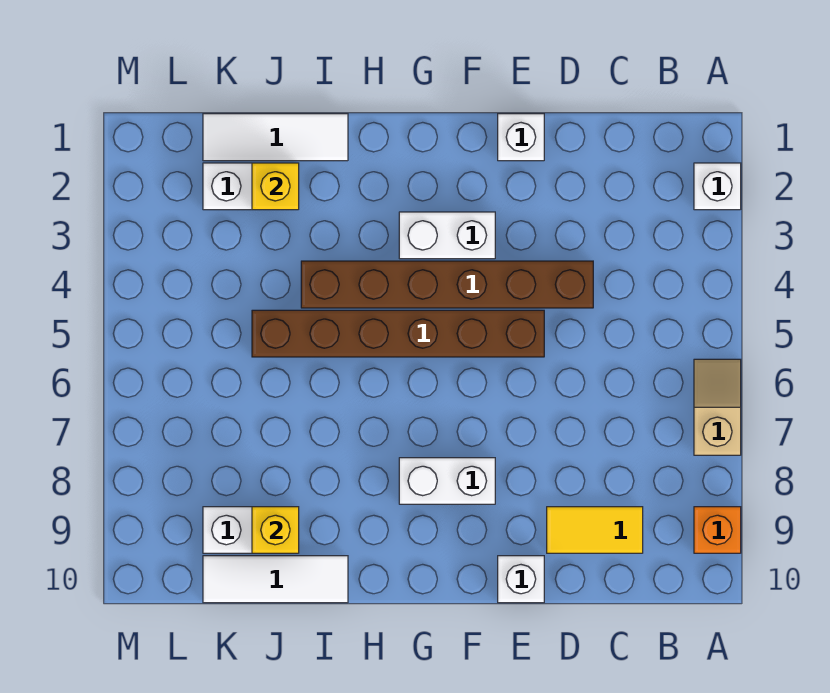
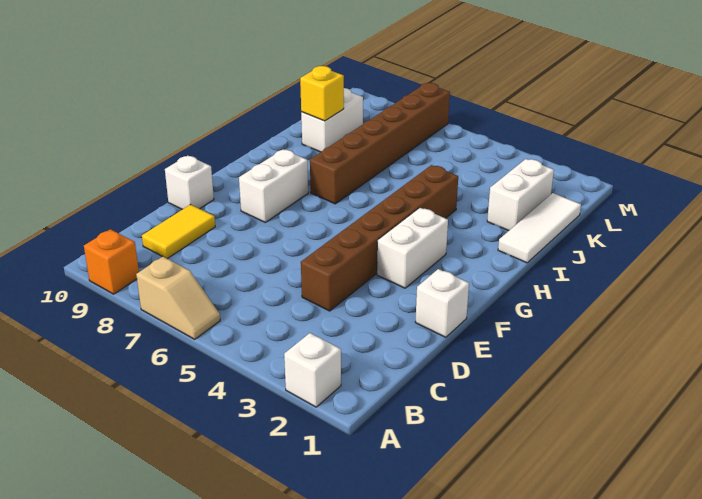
brown brick E5:J5 level 1 -> brown brick H7:M7 level 1
white tile I10:K10 level 1 -> none
yellow brick J2 level 2 -> none

